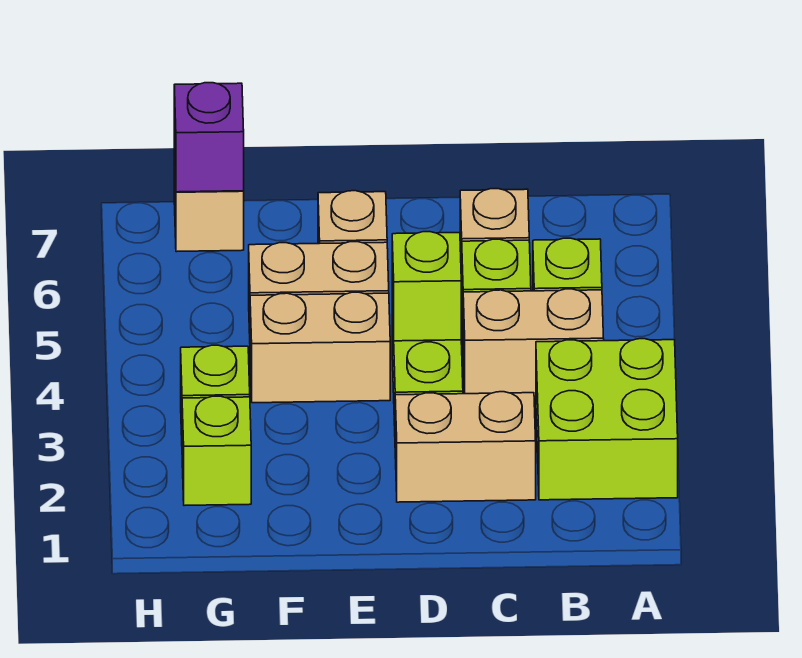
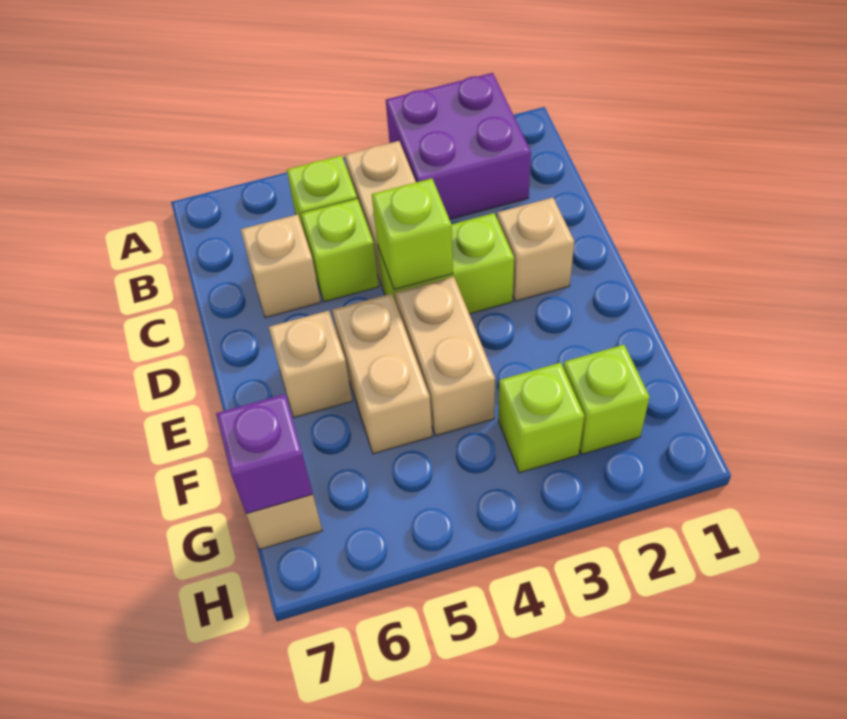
lime brick A2:B3 level 1 -> purple brick A2:B3 level 1
tan brick C2:D2 level 1 -> tan brick D2 level 1

